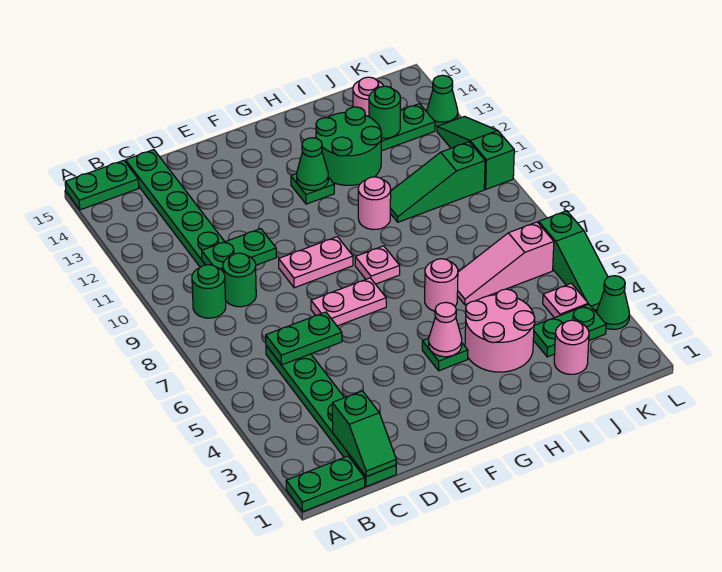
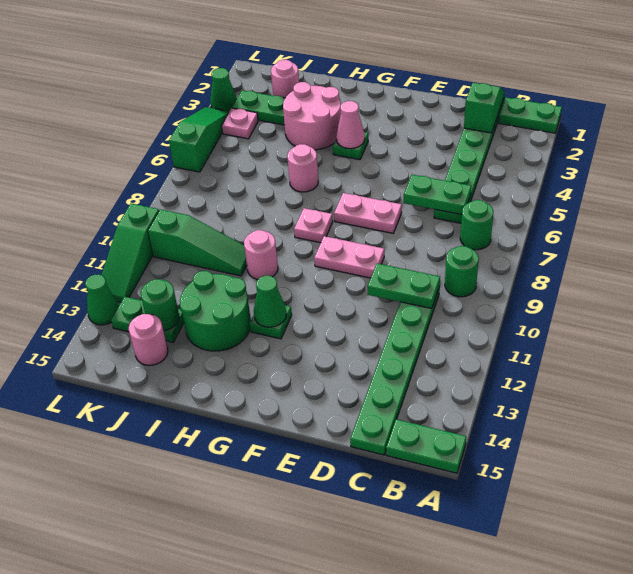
green round brick C9 level 1 -> green round brick B7 level 1
pink slope I6:K6 level 1 top K -> none

